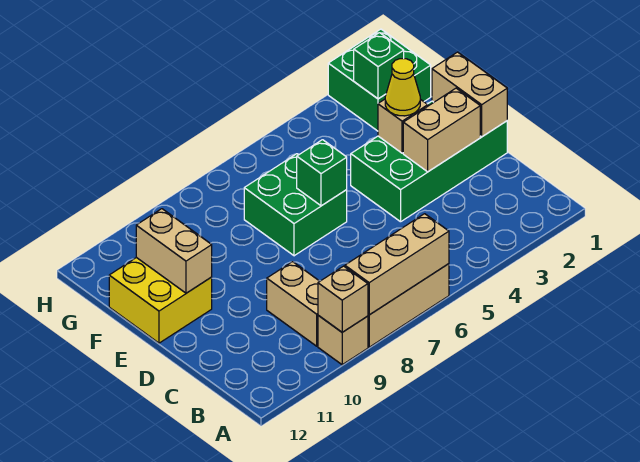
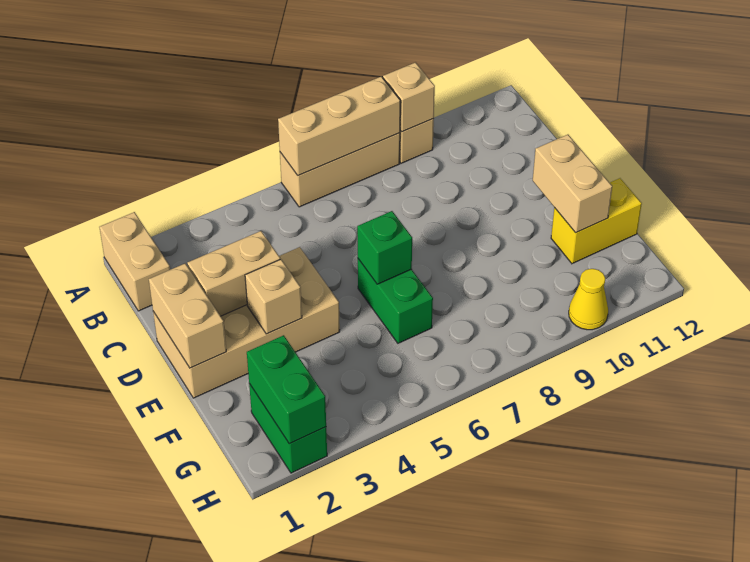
tan brick B9:C9 level 1 -> tan brick A1:B1 level 1
green brick D1:E4 level 1 -> tan brick D1:E4 level 1
yellow cone E3 level 3 -> yellow cone H10 level 1
green brick E6:F7 level 1 -> green brick E6:F6 level 1
yellow brick E11:F12 level 1 -> yellow brick F11:F12 level 1
green brick G1:H2 level 1 -> green brick G2:H2 level 1
green brick G2 level 2 -> green brick G2:H2 level 2

